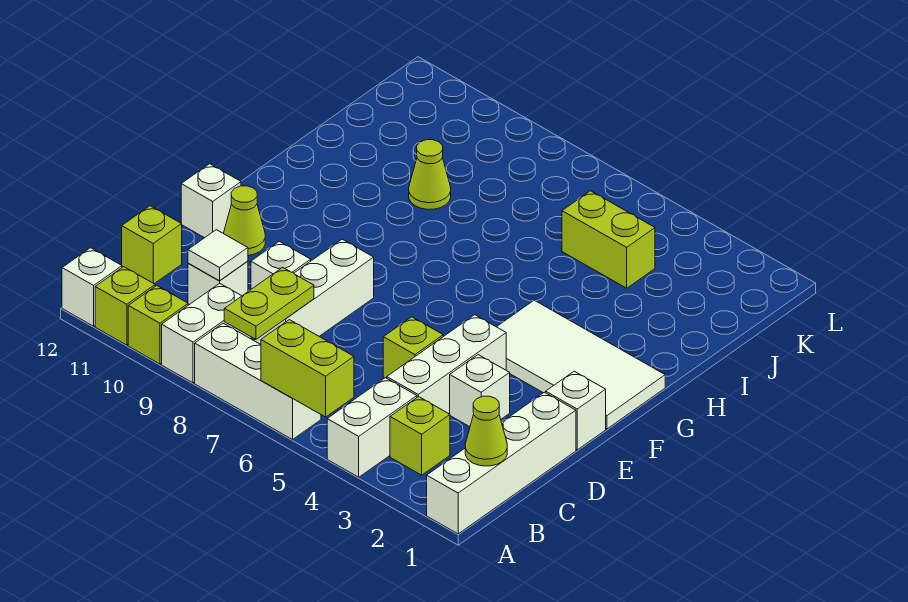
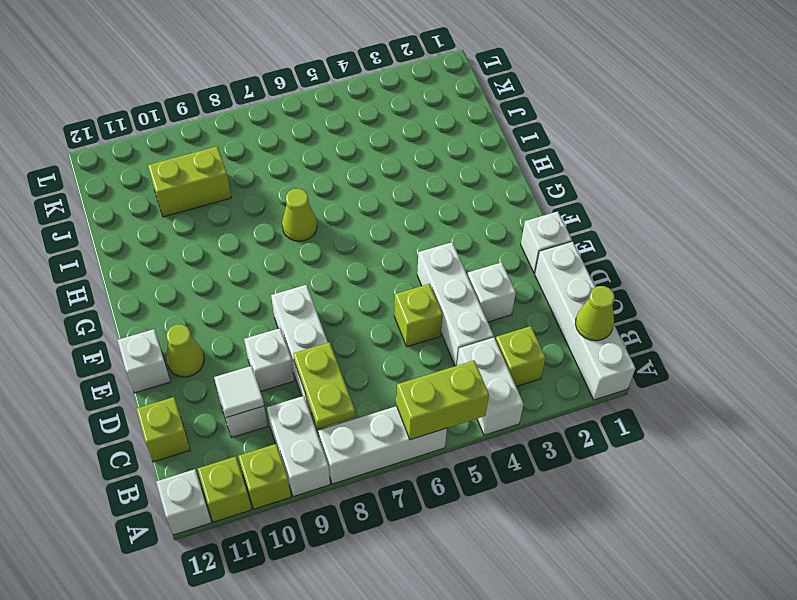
white tile F1:G4 level 1 -> none
lime cone I9 level 1 -> lime cone H7 level 1
lime brick J4:J5 level 1 -> lime brick J9:J10 level 1

